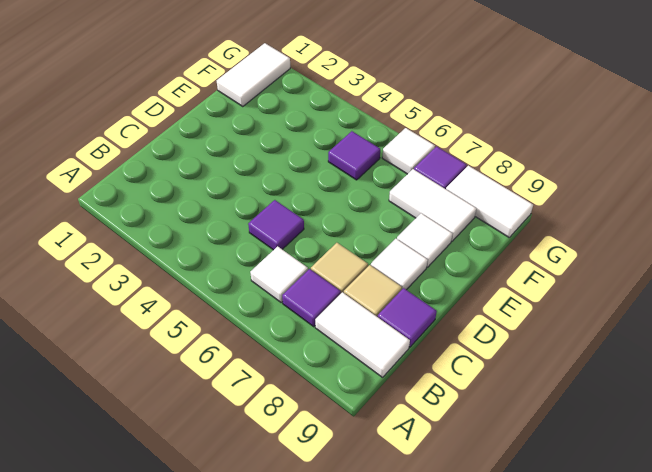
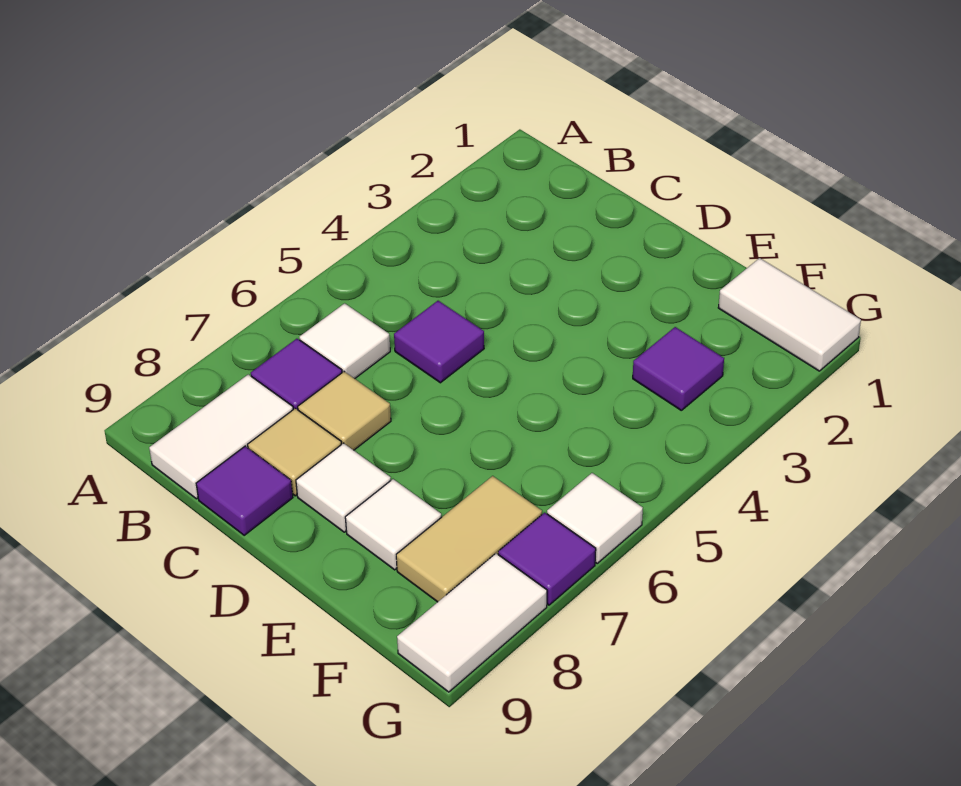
purple tile F5 level 1 -> purple tile F3 level 1
white tile F7:F8 level 1 -> tan tile F7:F8 level 1

